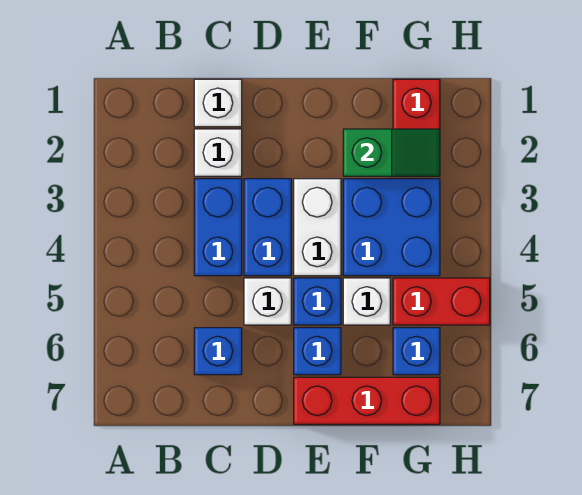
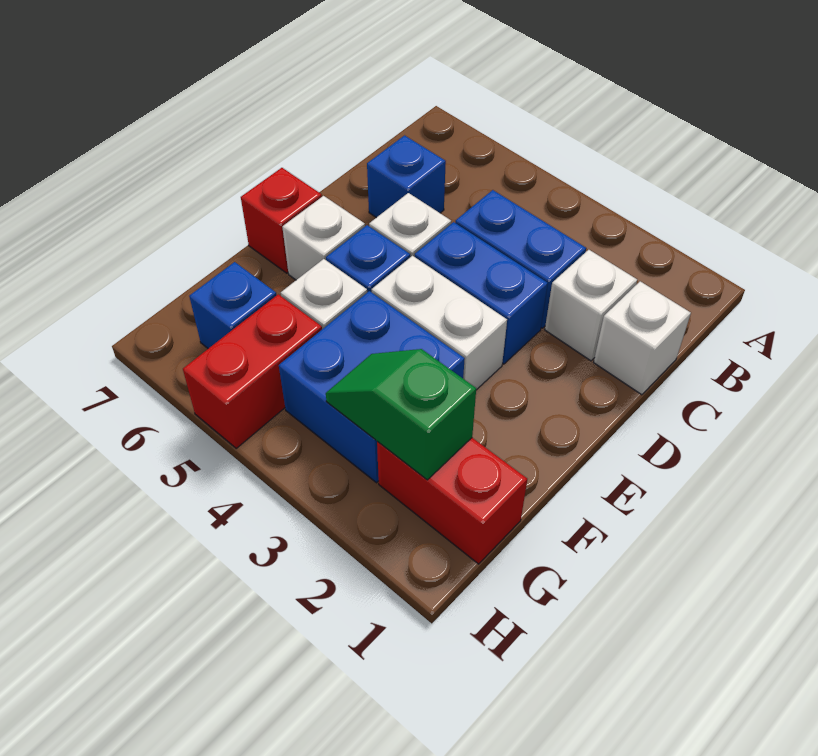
blue brick E6 level 1 -> white brick E6 level 1
red brick E7:G7 level 1 -> red brick E7 level 1
green slope F2:G2 level 2 top F -> green slope G2:G3 level 2 top 2

